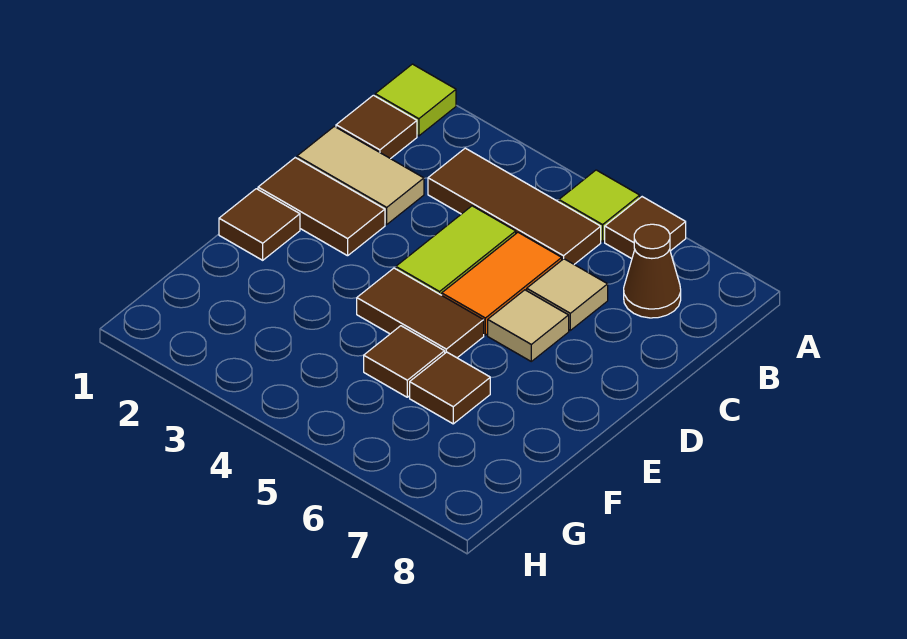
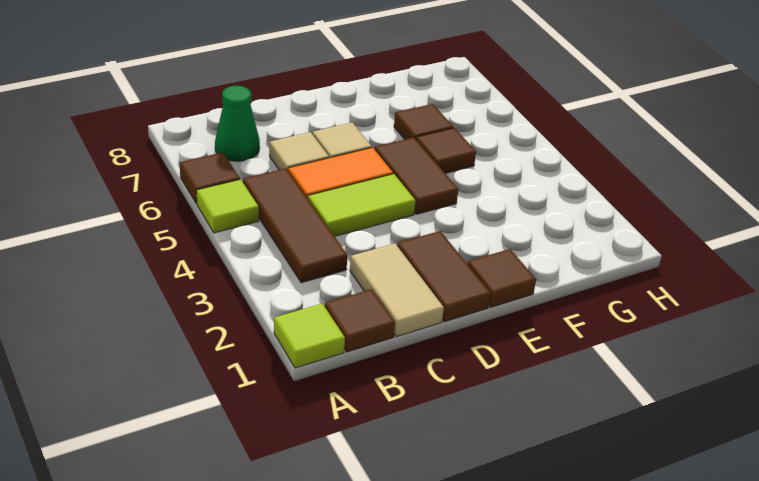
brown cone B7 level 1 -> green cone B7 level 1

